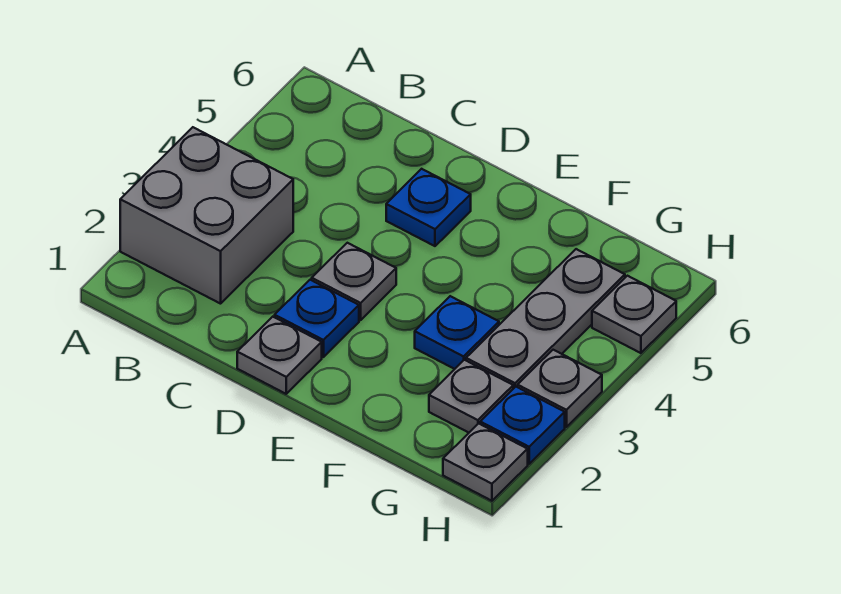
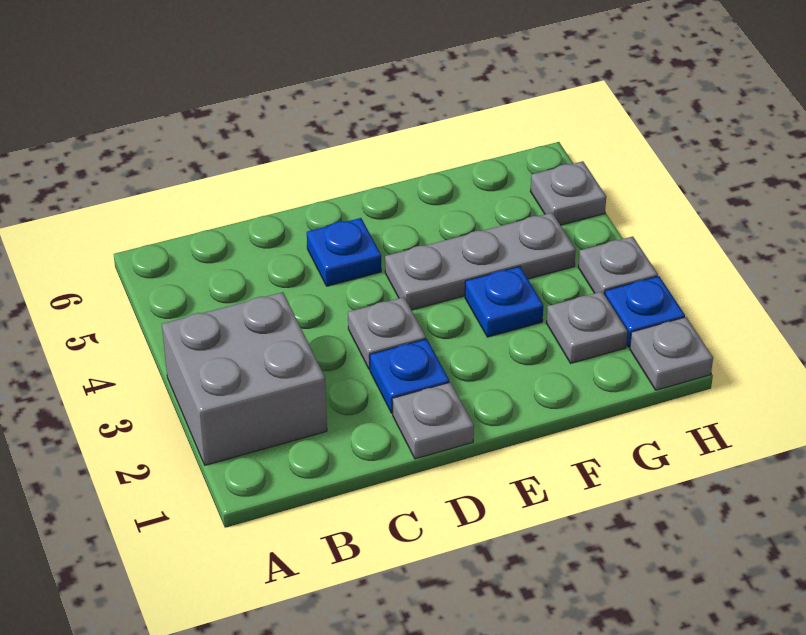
grey plate G3:G5 level 1 -> grey plate E4:G4 level 1

